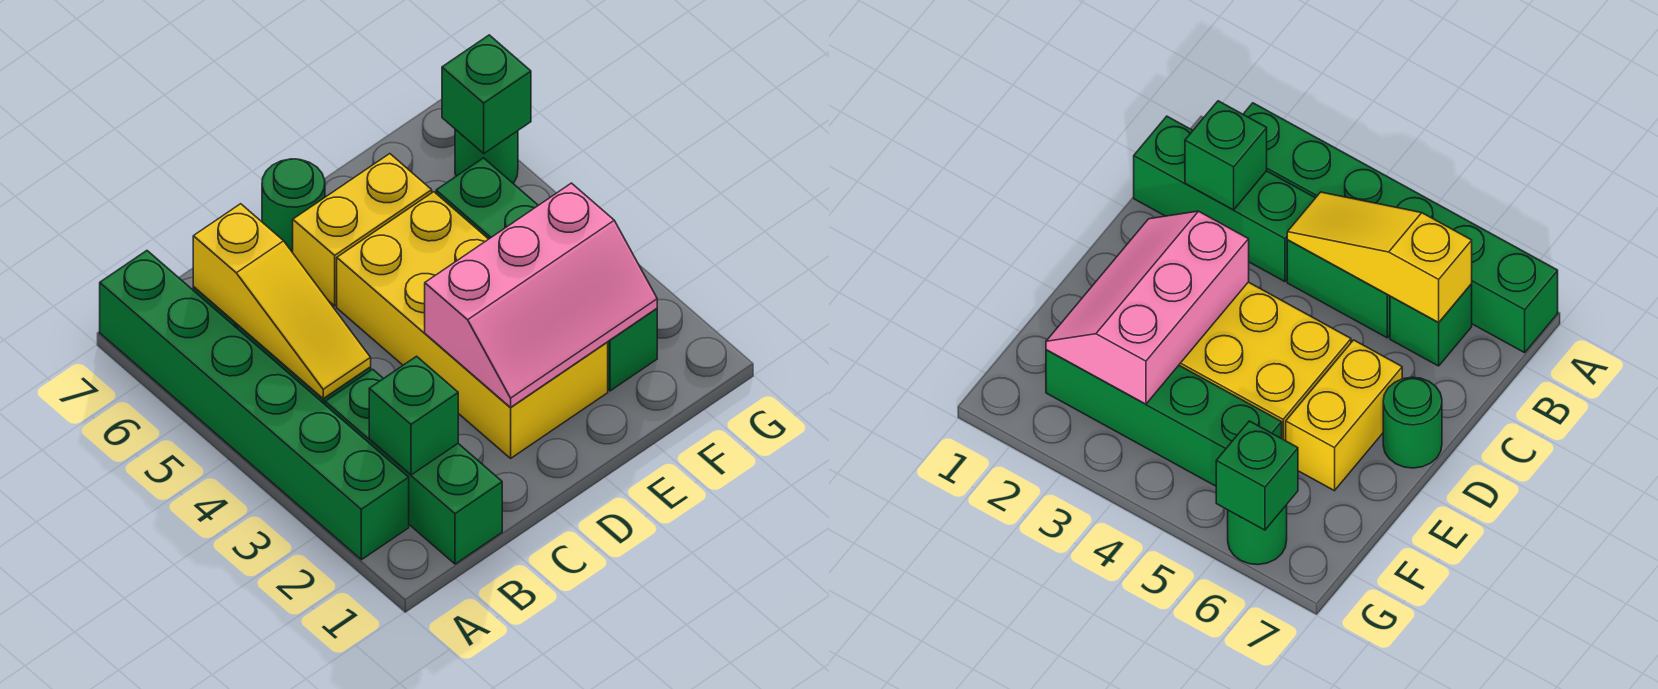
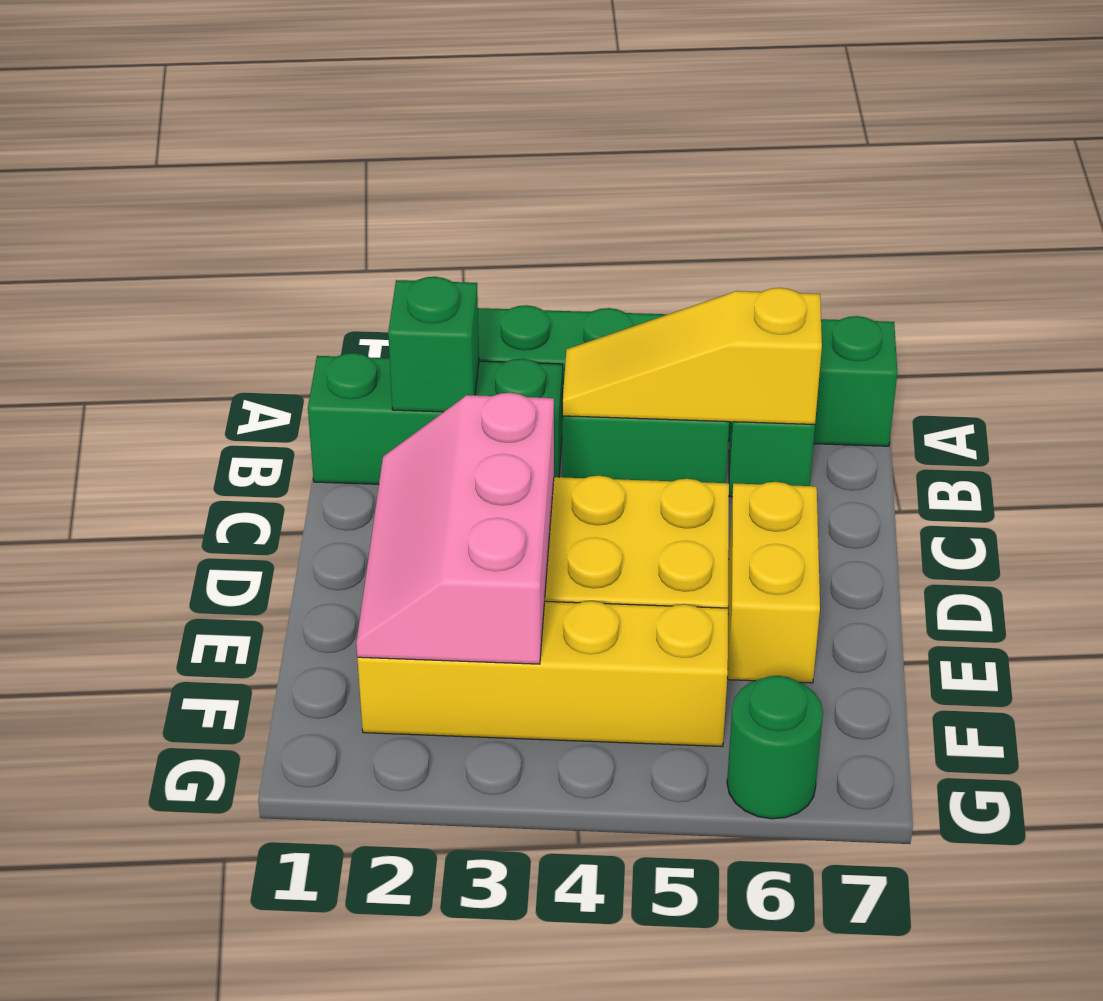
green round brick D7 level 1 -> none
green brick F2:F5 level 1 -> yellow brick F2:F5 level 1
green brick G6 level 2 -> none

